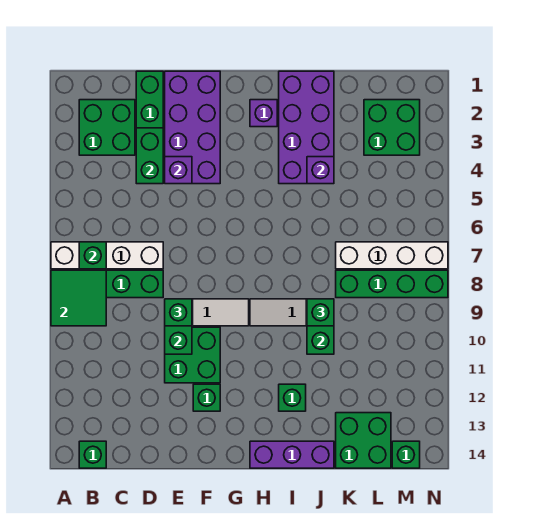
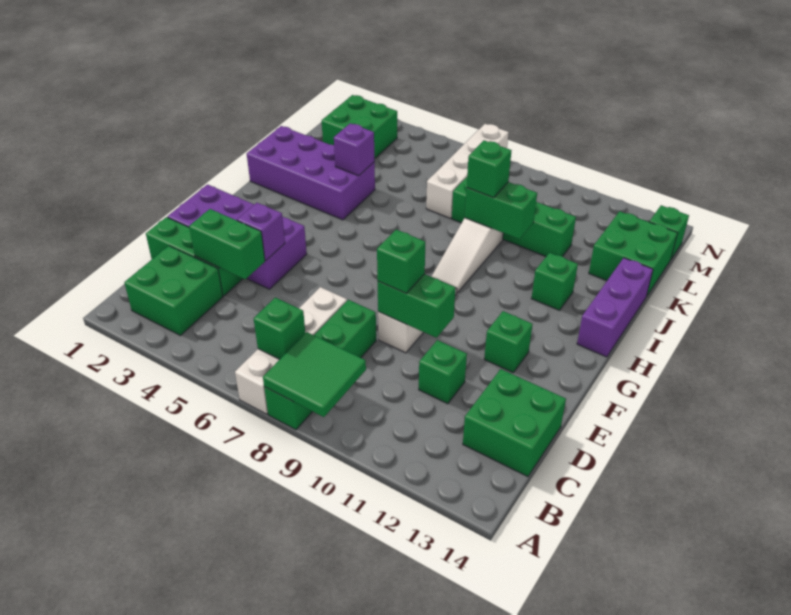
green brick B14 level 1 -> green brick D11 level 1
green brick E10:F11 level 1 -> green brick C13:D14 level 1
purple brick H2 level 1 -> none
green brick K8:N8 level 1 -> green brick K8:K11 level 1

